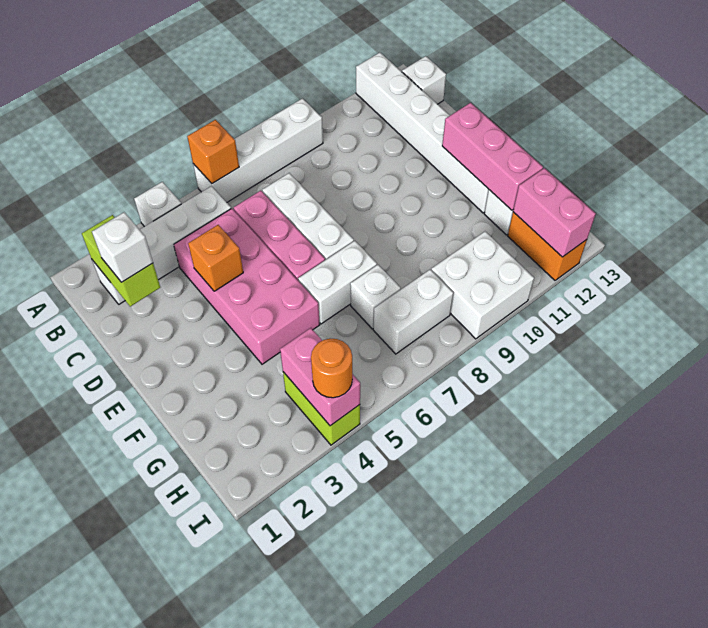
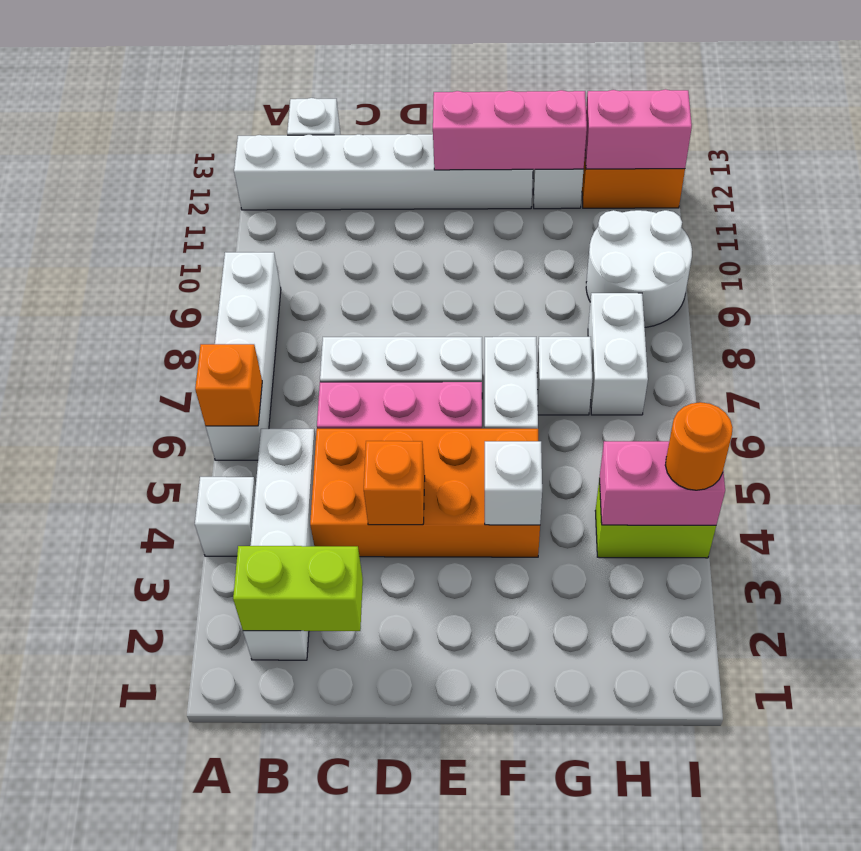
white brick C2 level 3 -> white brick F4 level 2
pink brick C4:F5 level 1 -> orange brick C4:F5 level 1
white brick H9:I10 level 1 -> white round brick H9:I10 level 1

